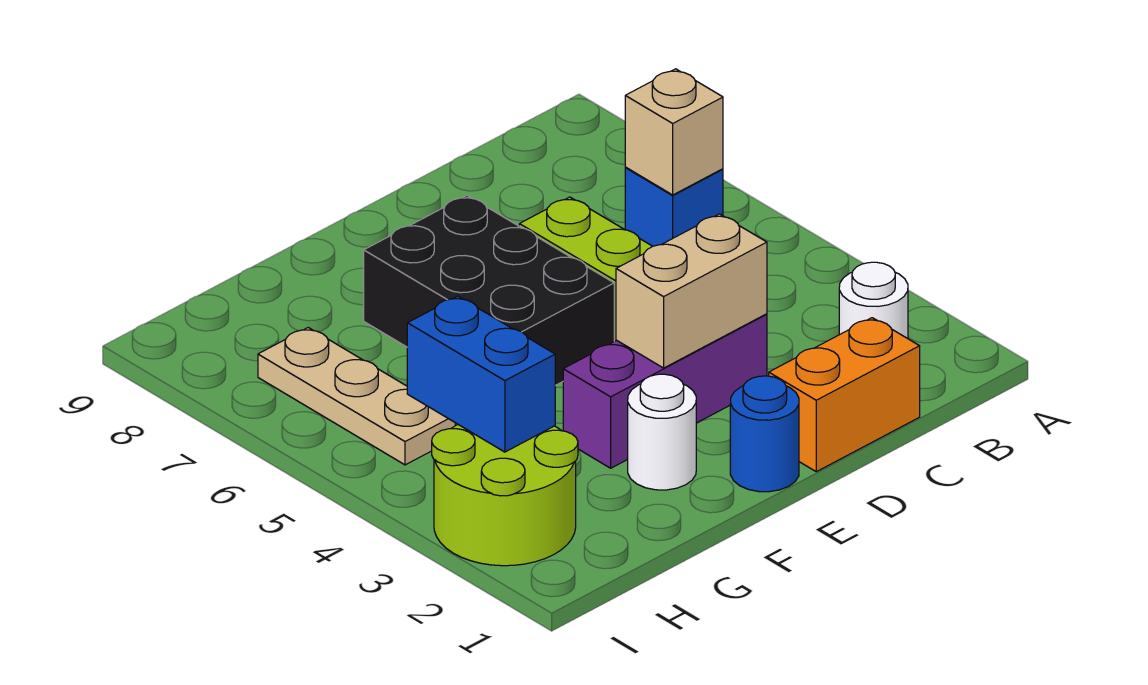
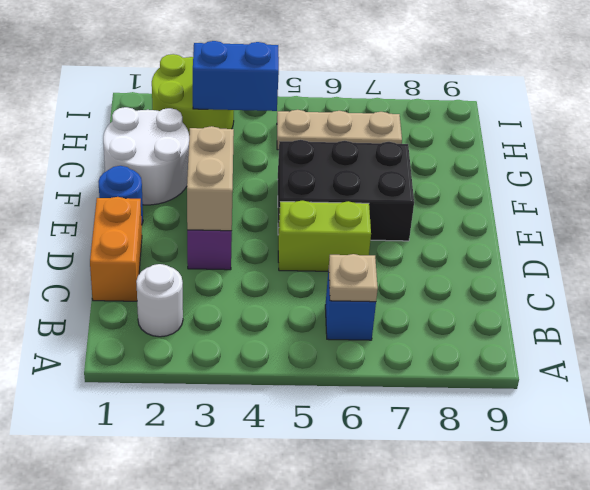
tan brick B6 level 2 -> tan plate B6 level 2
white round brick F2 level 1 -> white round brick F1:G2 level 1

